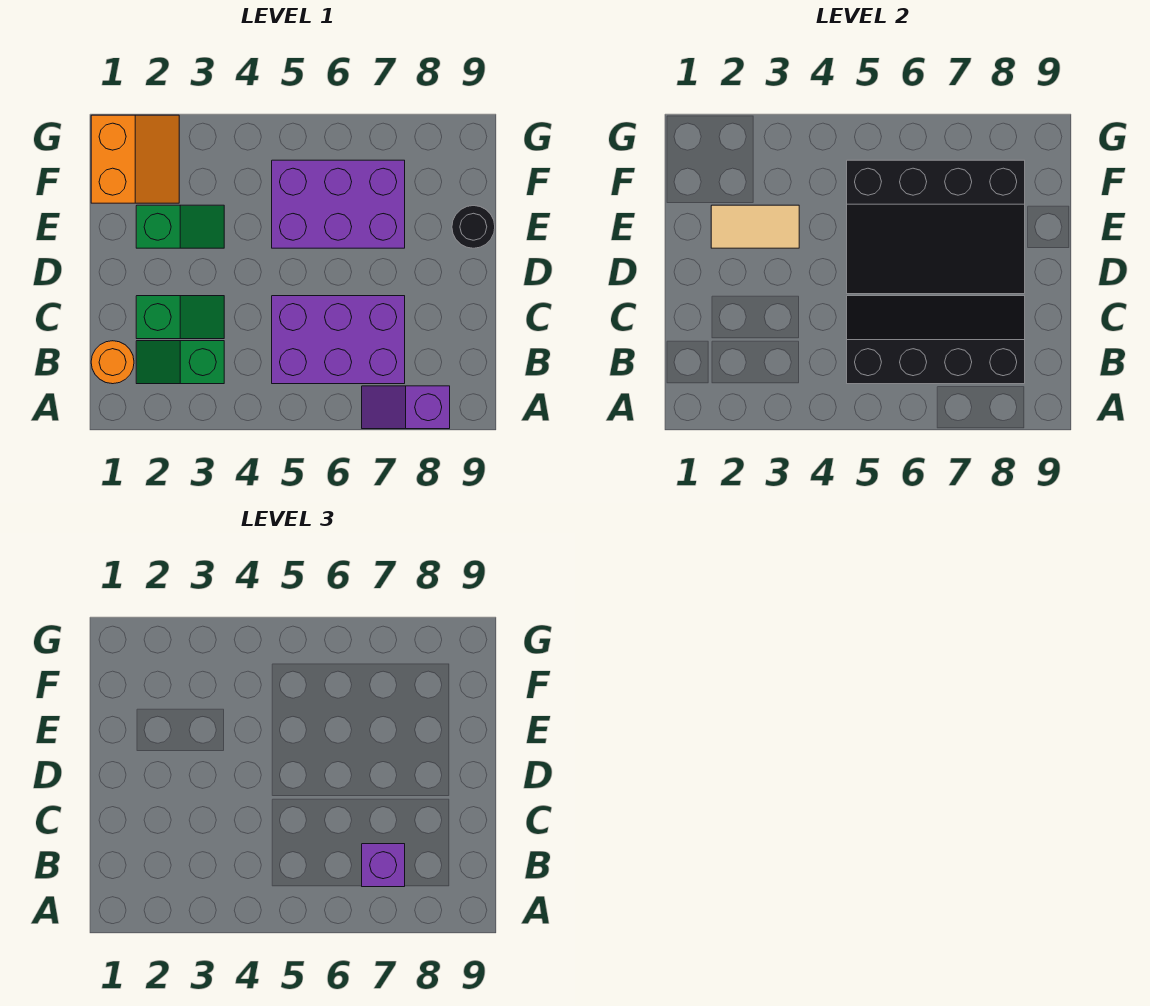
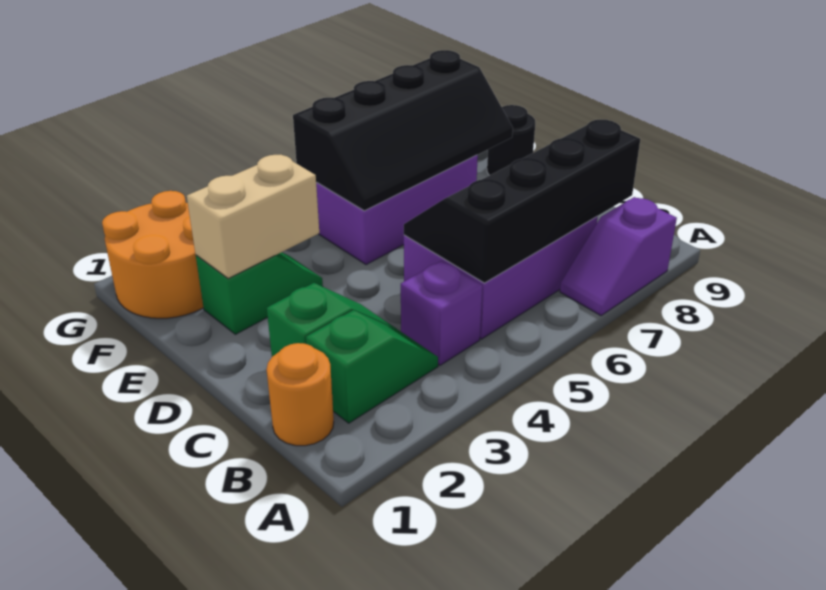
green slope B2:B3 level 1 top 3 -> green slope B2:B3 level 1 top 2
purple brick B7 level 3 -> purple brick B4 level 1
black slope D5:F8 level 2 top F -> black slope E5:F8 level 2 top F
tan tile E2:E3 level 2 -> tan brick E2:E3 level 2
orange slope F1:G2 level 1 top 1 -> orange round brick F1:G2 level 1

